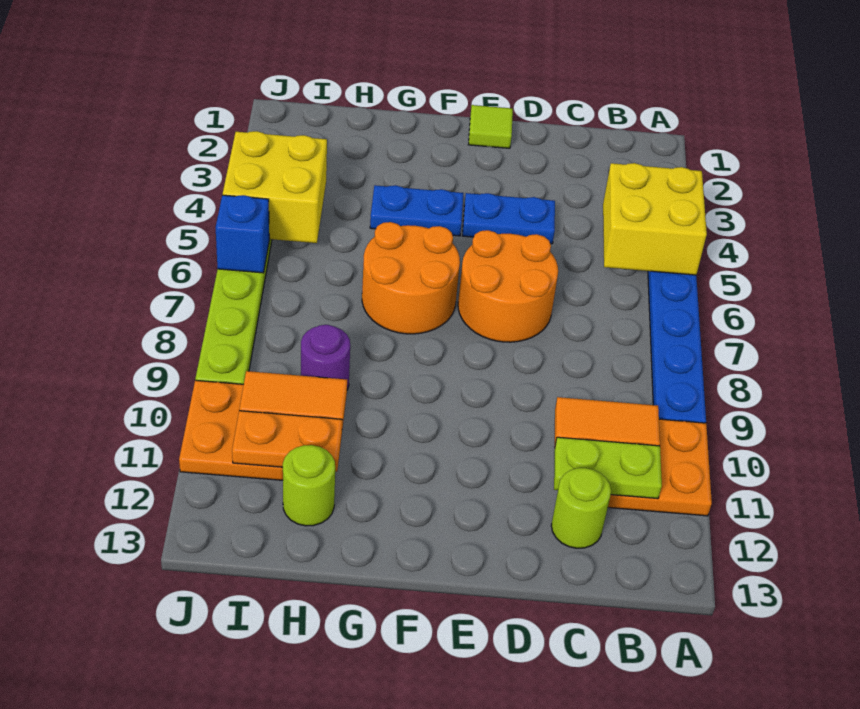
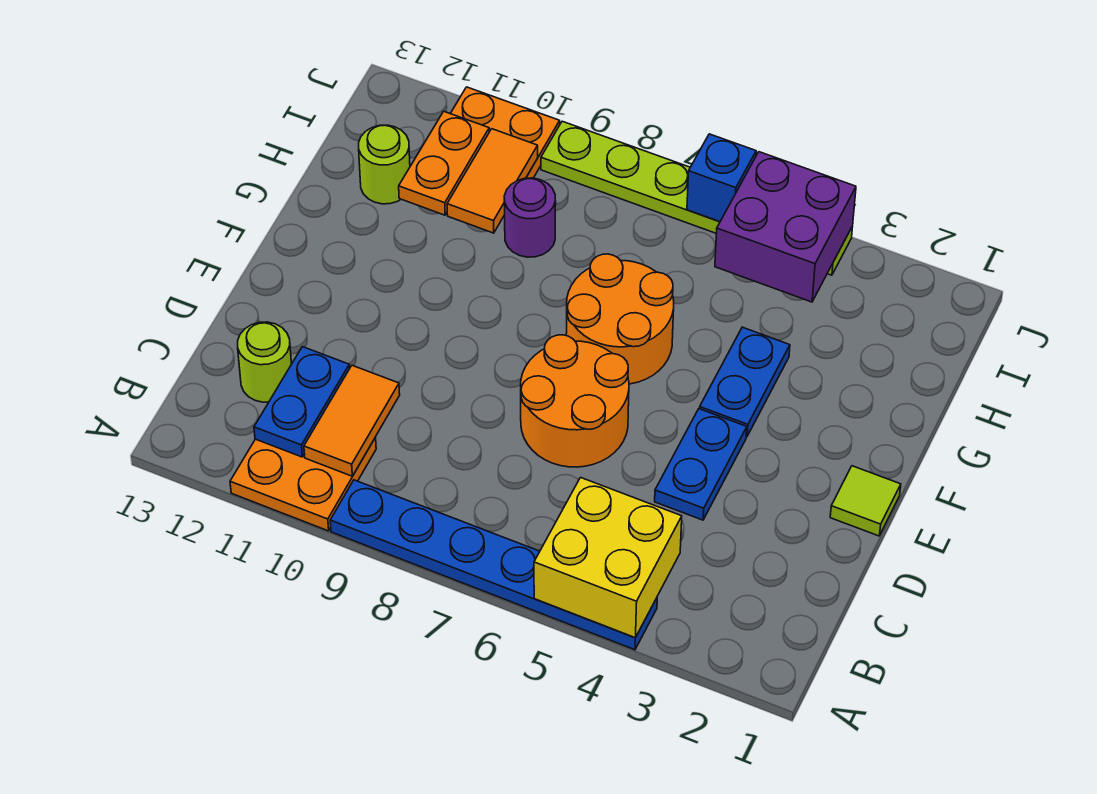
lime plate B11:C11 level 2 -> blue plate B11:C11 level 2
yellow brick I4:J5 level 2 -> purple brick I4:J5 level 2

